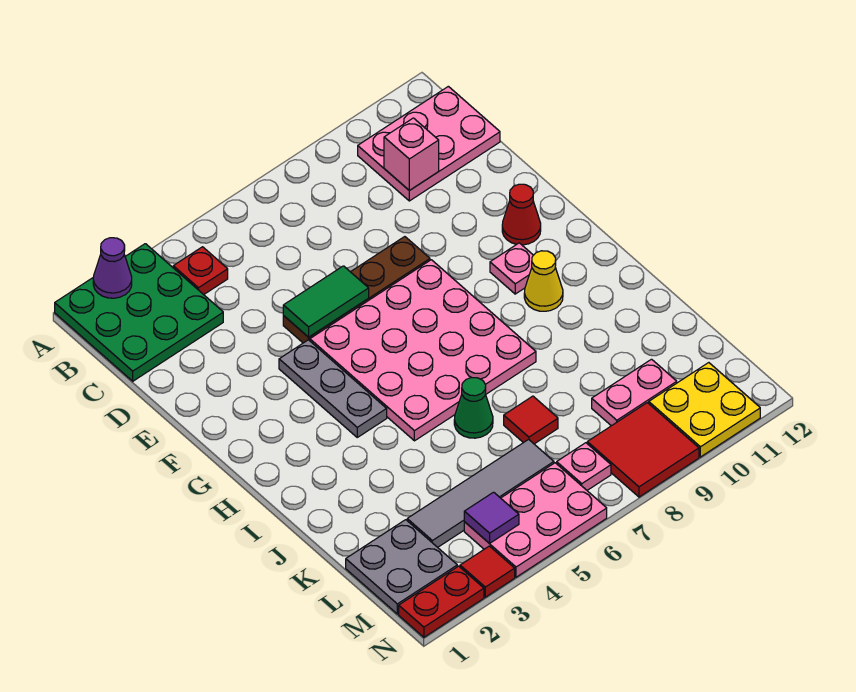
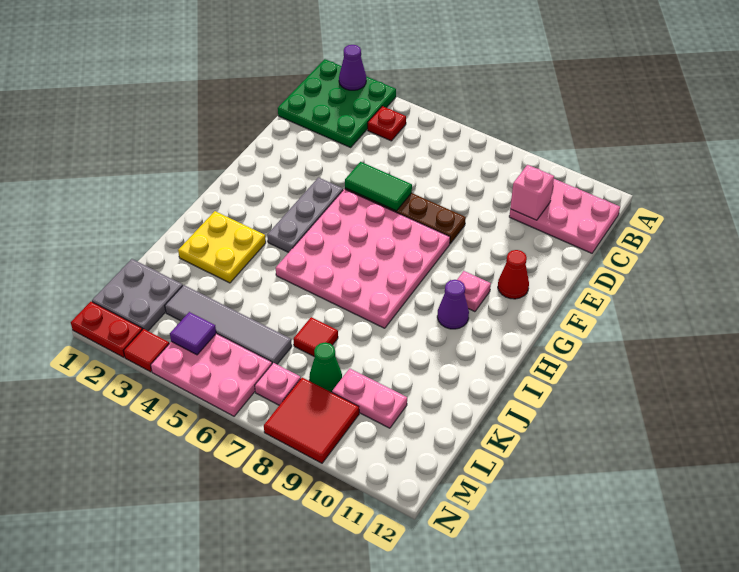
yellow cone H10 level 1 -> purple cone H10 level 1
green cone J6 level 1 -> green cone L8 level 1
yellow plate M10:N11 level 1 -> yellow plate I2:J3 level 1

